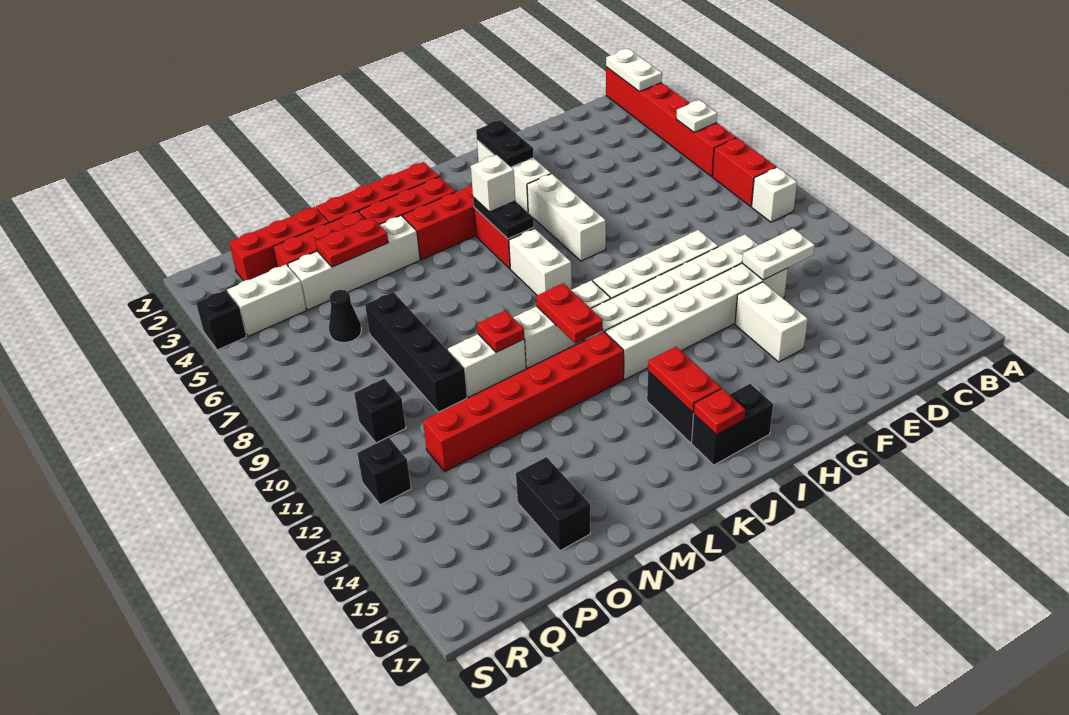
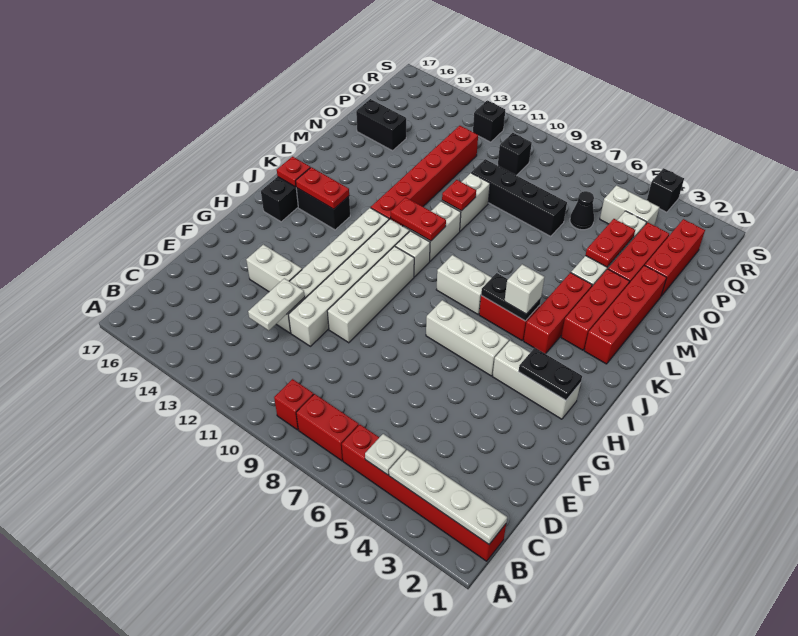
white plate B1:B2 level 2 -> white plate B1:B4 level 2
white brick B9 level 1 -> red brick B9 level 1
white brick Q4:R4 level 1 -> white brick Q4:Q5 level 1

